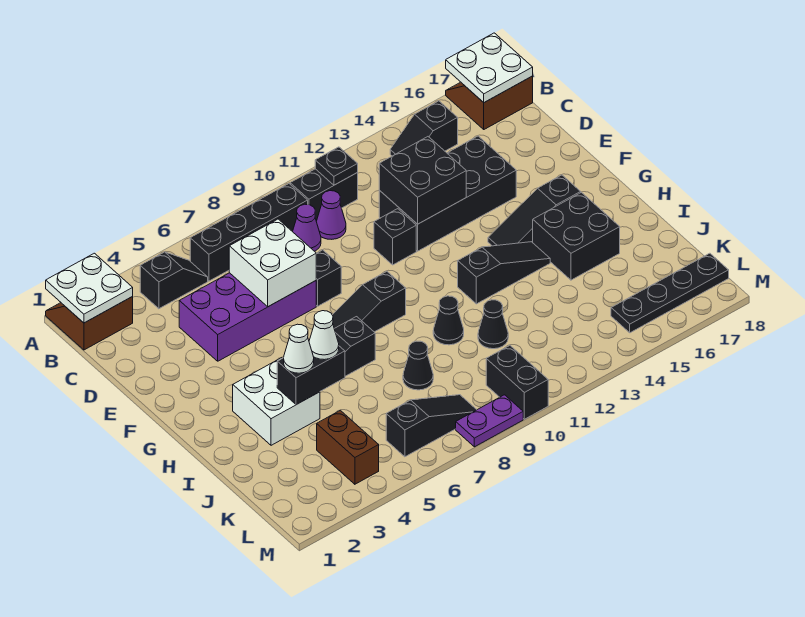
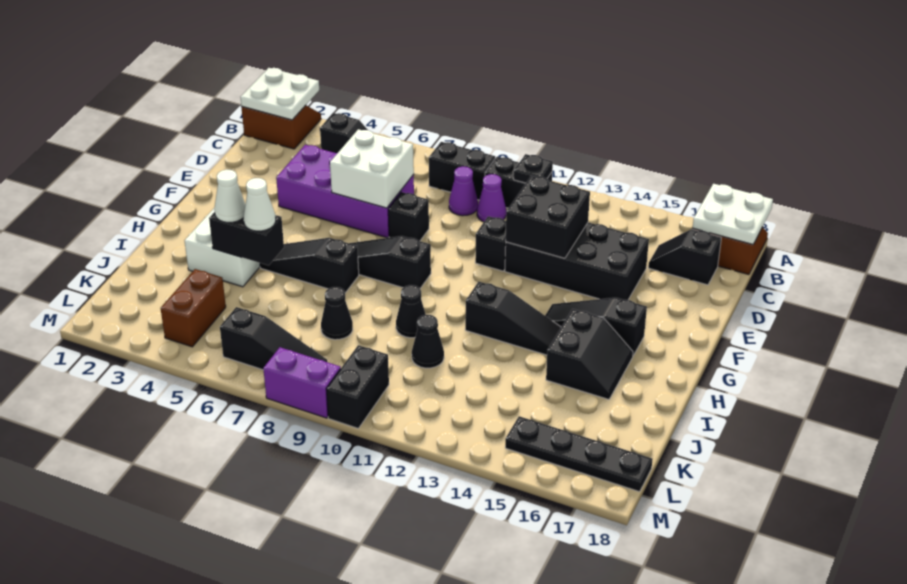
black brick B6:B9 level 1 -> black brick B8:B9 level 1
black slope B14:B15 level 1 top 15 -> black slope C16:C17 level 1 top 17
black brick H15:I16 level 1 -> black slope H15:I16 level 1 top 15
purple plate M8:M9 level 1 -> purple brick M8:M9 level 1

